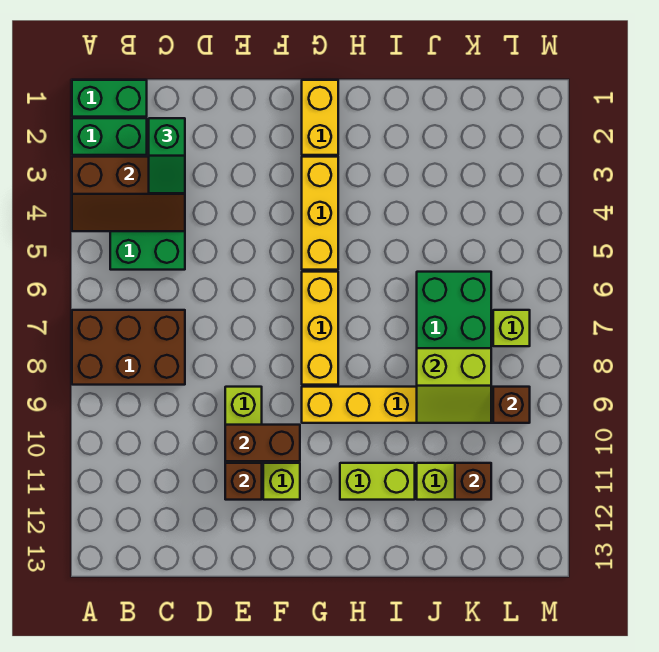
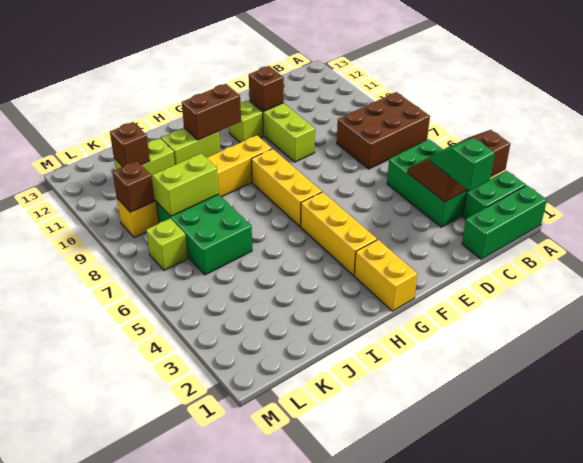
green brick A1:B1 level 1 -> green brick A1:C1 level 1
brown brick E10:F10 level 2 -> brown brick G11:H11 level 2

